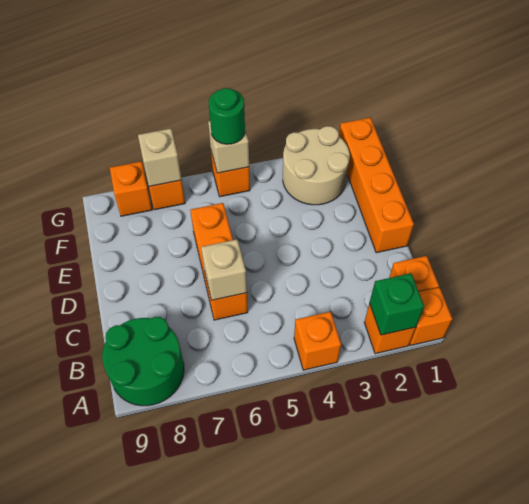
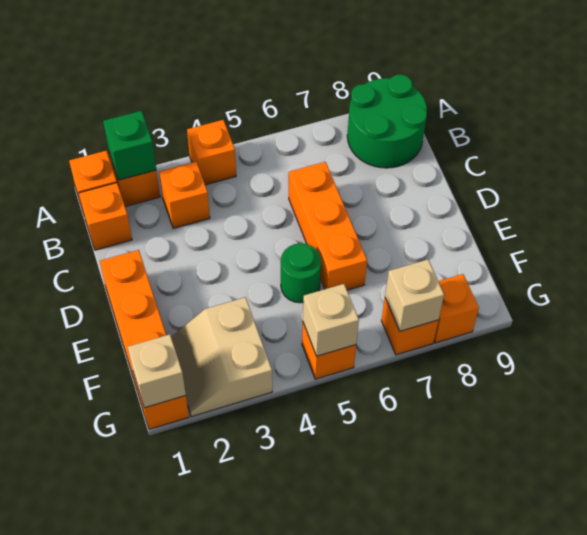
none -> orange brick B3 level 1
tan brick C6 level 2 -> tan brick G1 level 2
tan round brick F2:G3 level 1 -> tan slope F2:G3 level 1 top 3
green round brick G5 level 3 -> green round brick E5 level 1

